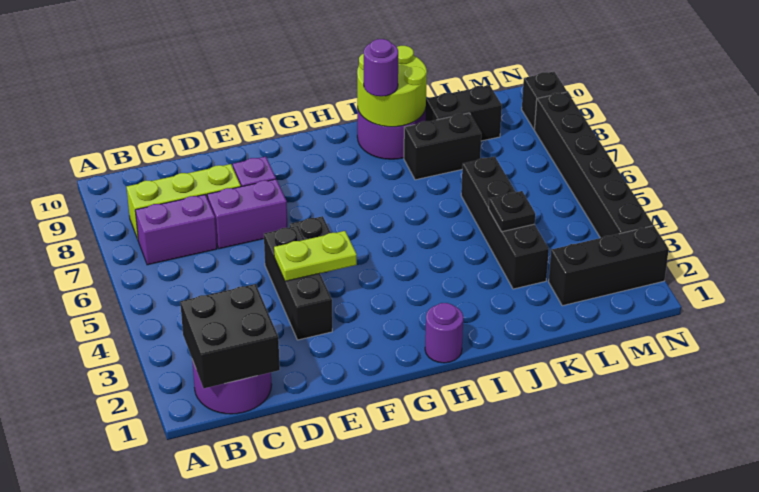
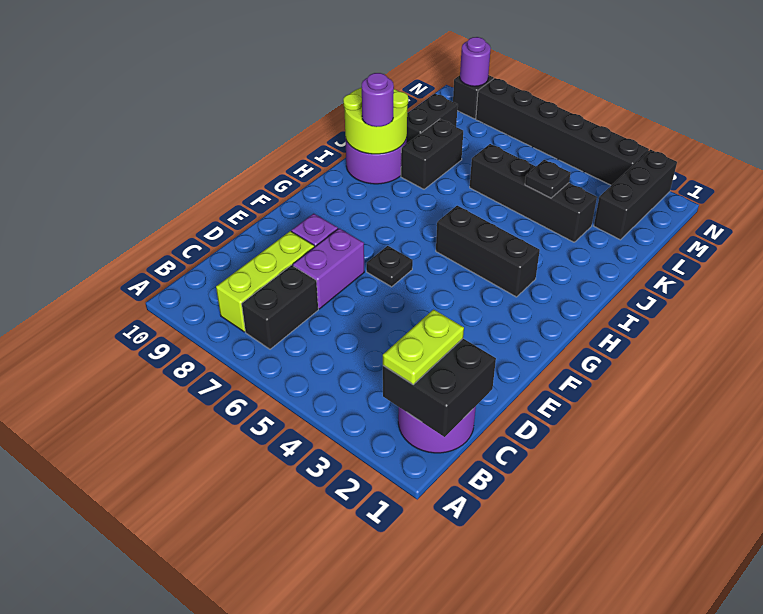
purple brick B7:C7 level 1 -> black brick B7:C7 level 1
black brick E3:E5 level 1 -> black brick H3:H5 level 1
lime plate E4:F4 level 2 -> lime plate B2:C2 level 3
purple round brick H1 level 1 -> purple round brick N9 level 2

